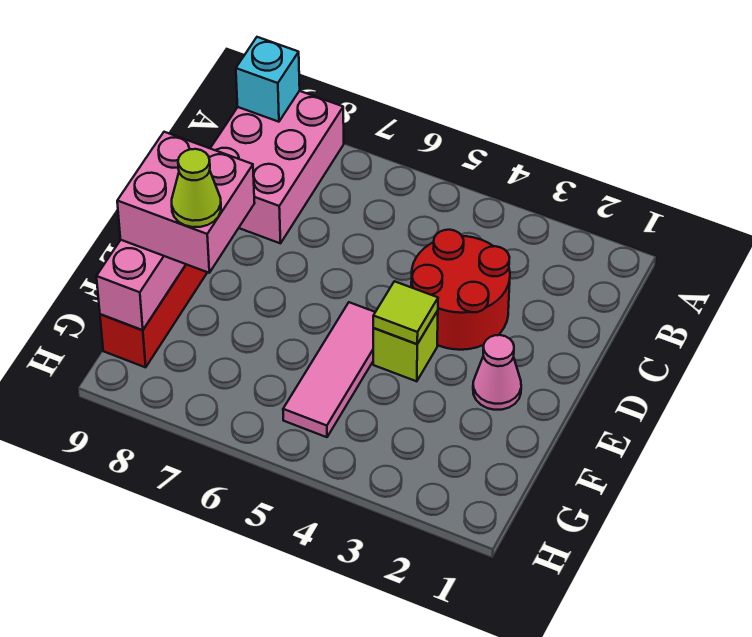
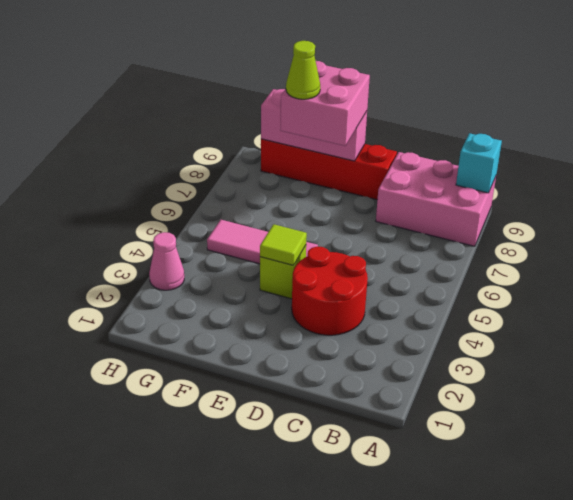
pink cone E2 level 1 -> pink cone H3 level 1

